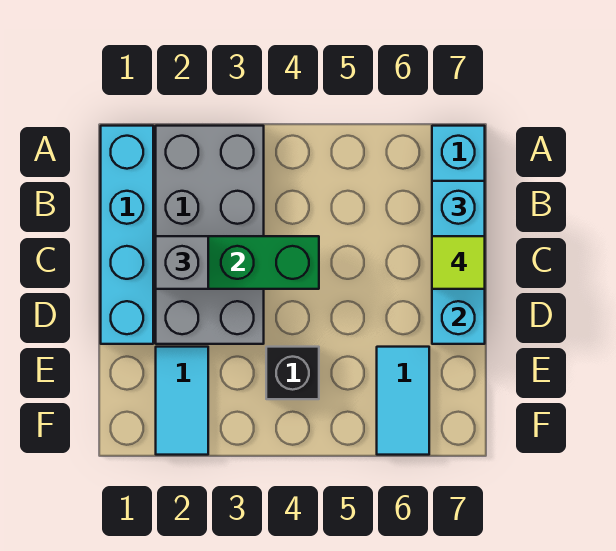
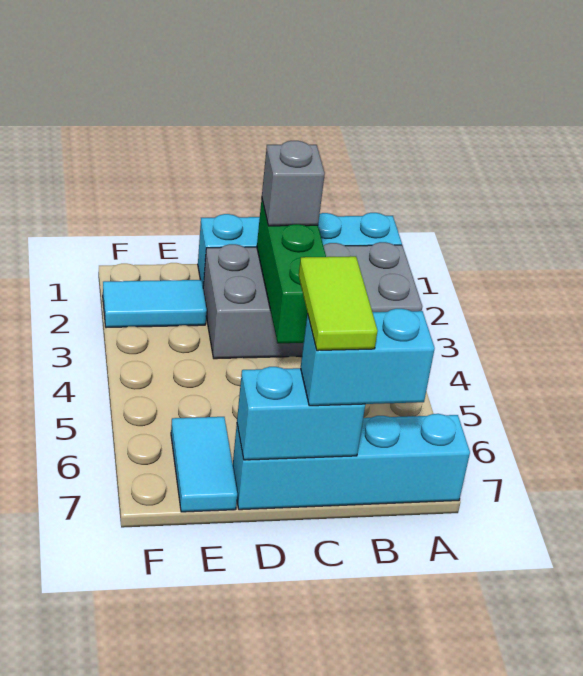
lime tile C7 level 4 -> lime tile C6:C7 level 4
black brick E4 level 1 -> none
cyan tile E6:F6 level 1 -> cyan tile E6:E7 level 1

